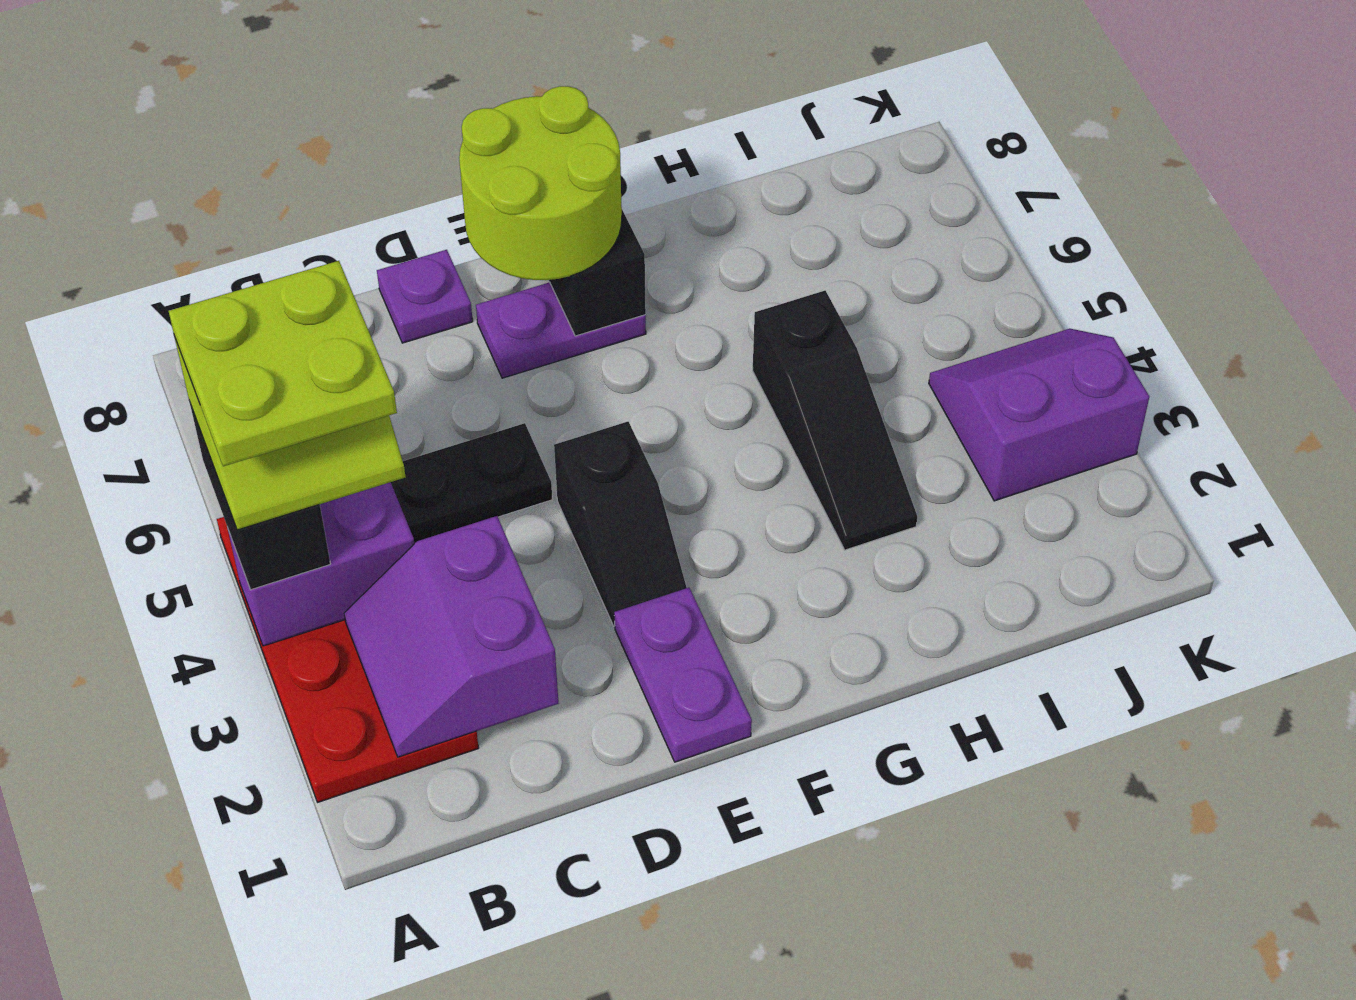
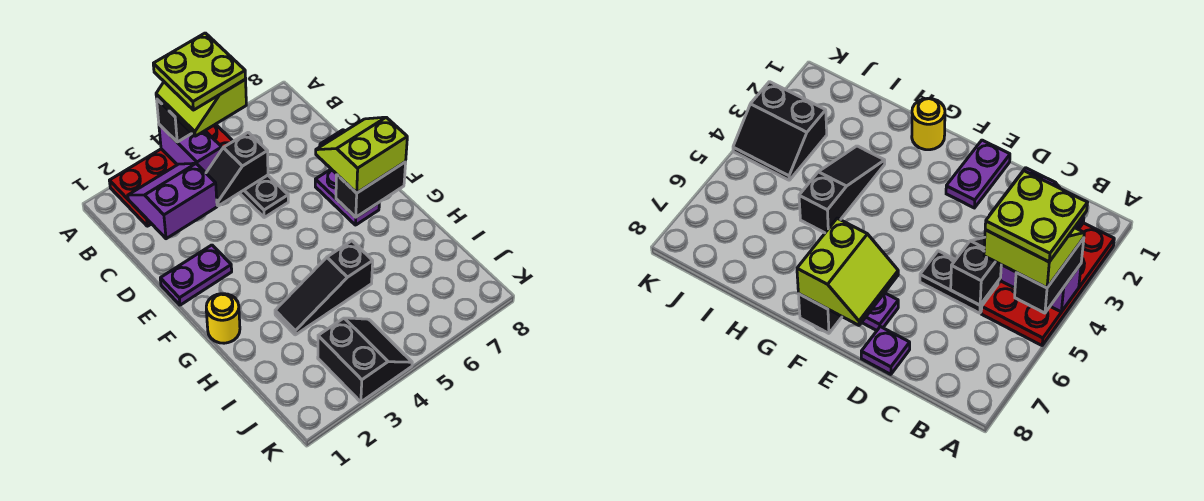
black slope E3:E4 level 1 top 4 -> black slope C4:C5 level 2 top 5
lime round brick E7:F8 level 3 -> lime slope E7:F8 level 3 top F
none -> yellow round brick G1 level 1
purple slope J3:K4 level 1 top 3 -> black slope J3:K4 level 1 top 3

